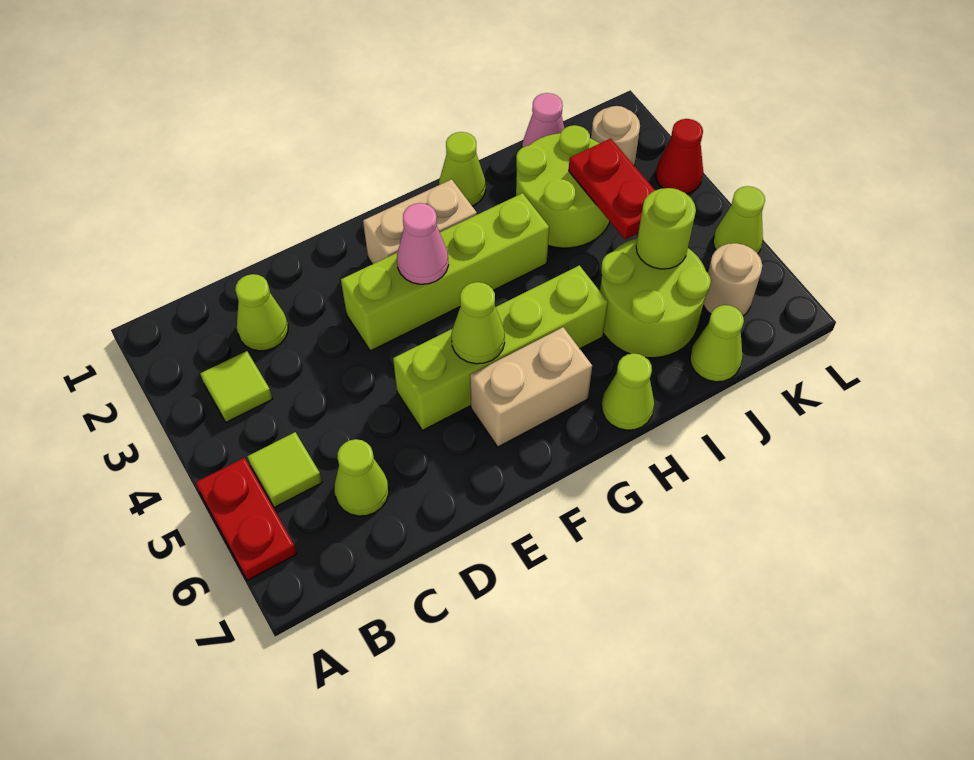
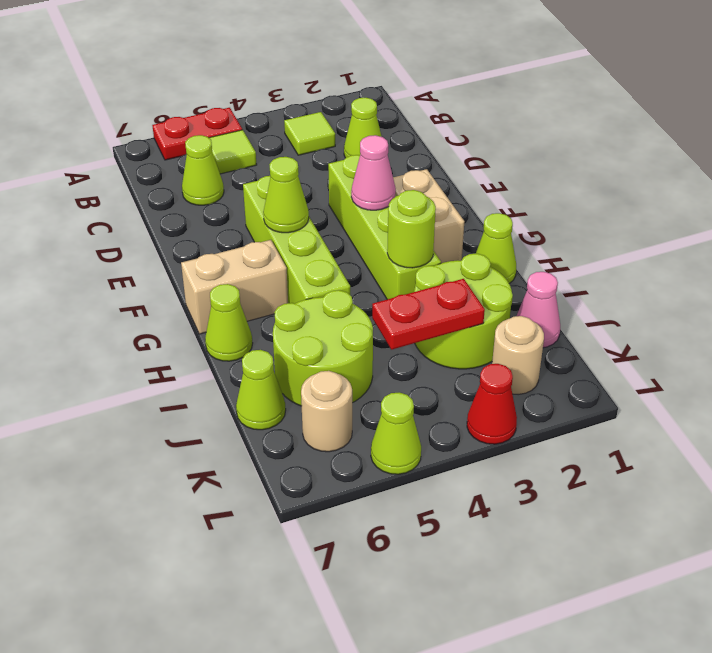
tan brick F6:G6 level 1 -> tan brick G6:G7 level 1
lime round brick J5 level 2 -> lime round brick H3 level 2

